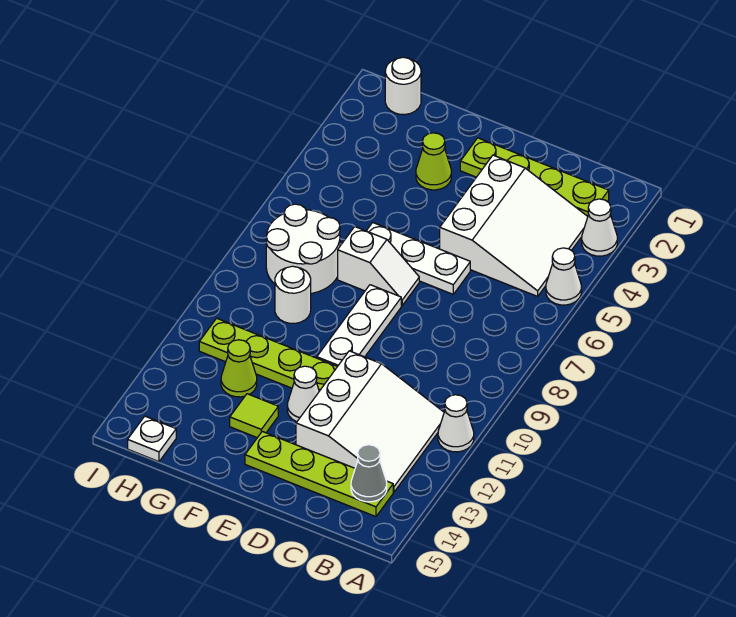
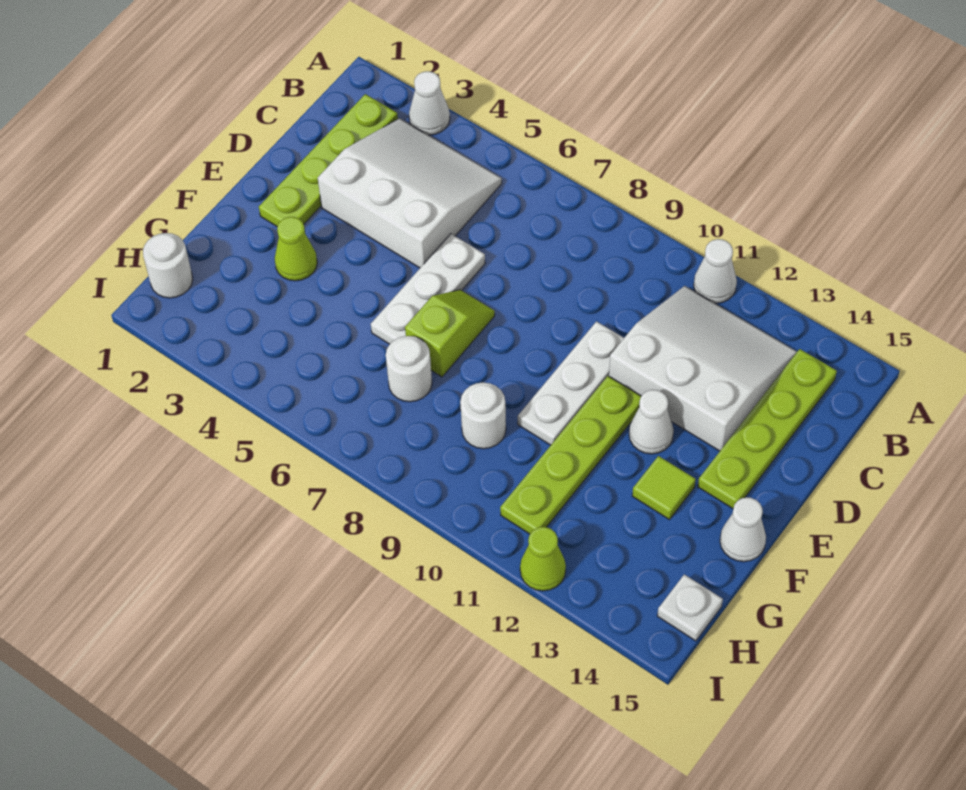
white cone A5 level 1 -> white cone F15 level 1
grey cone B14 level 2 -> none
white slope E7:F7 level 1 top F -> lime slope E7:F7 level 1 top F
white plate E8:E10 level 1 -> white plate D10:F10 level 1
white round brick G7:H8 level 1 -> white round brick G7 level 1
lime cone G12 level 1 -> lime cone I12 level 1

